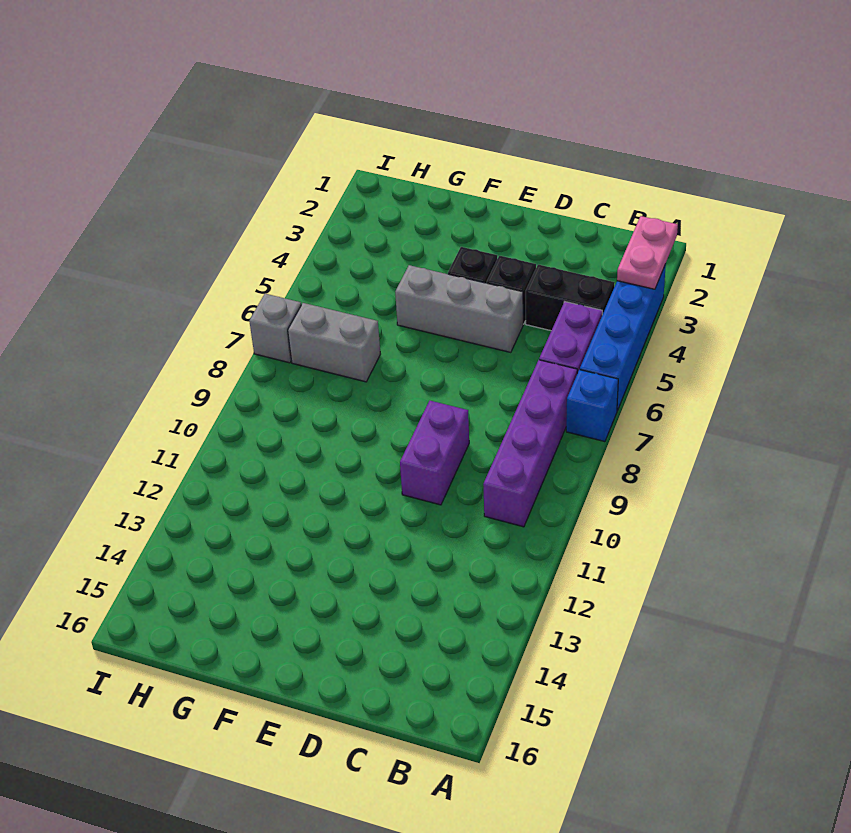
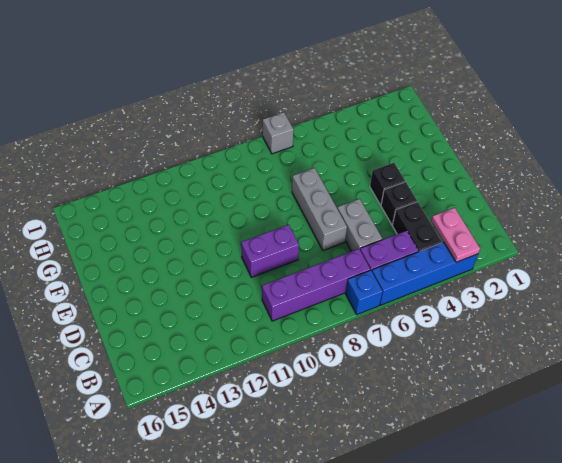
pink plate A2:A3 level 2 -> pink plate A3:B3 level 2
grey brick D5:F5 level 1 -> grey brick D7:F7 level 1
grey brick G7:H7 level 1 -> grey brick C6:D6 level 1

